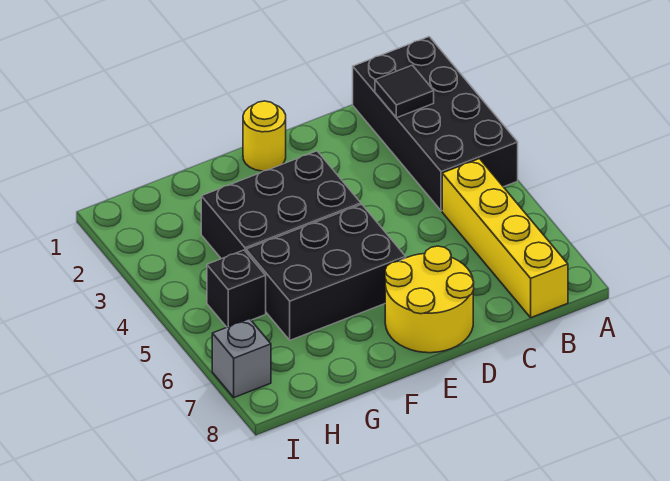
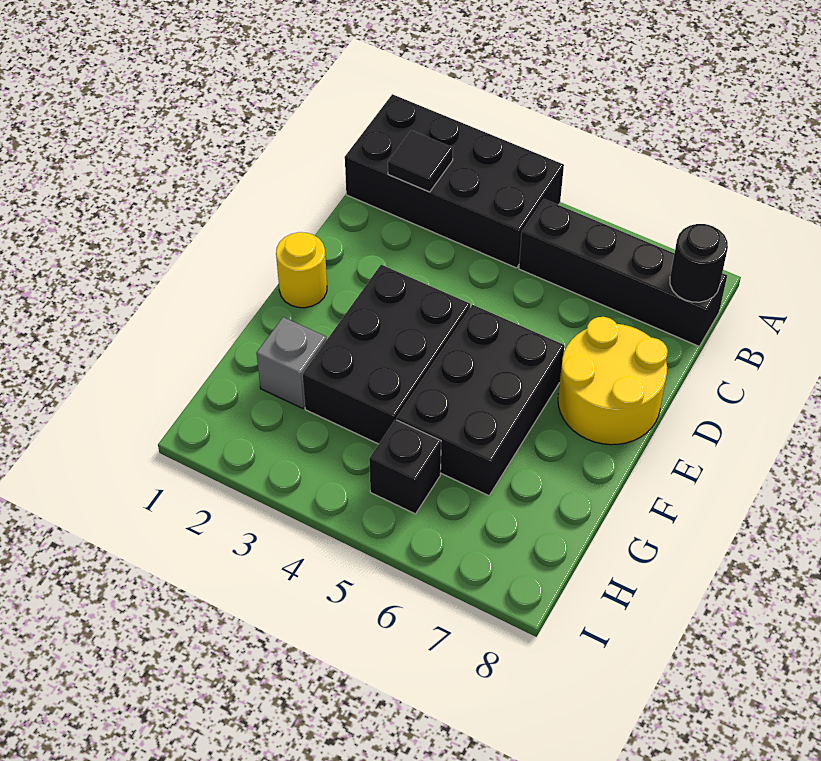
yellow brick B5:B8 level 1 -> black brick B5:B8 level 1
none -> black round brick B8 level 2
grey brick I7 level 1 -> grey brick G2 level 1

